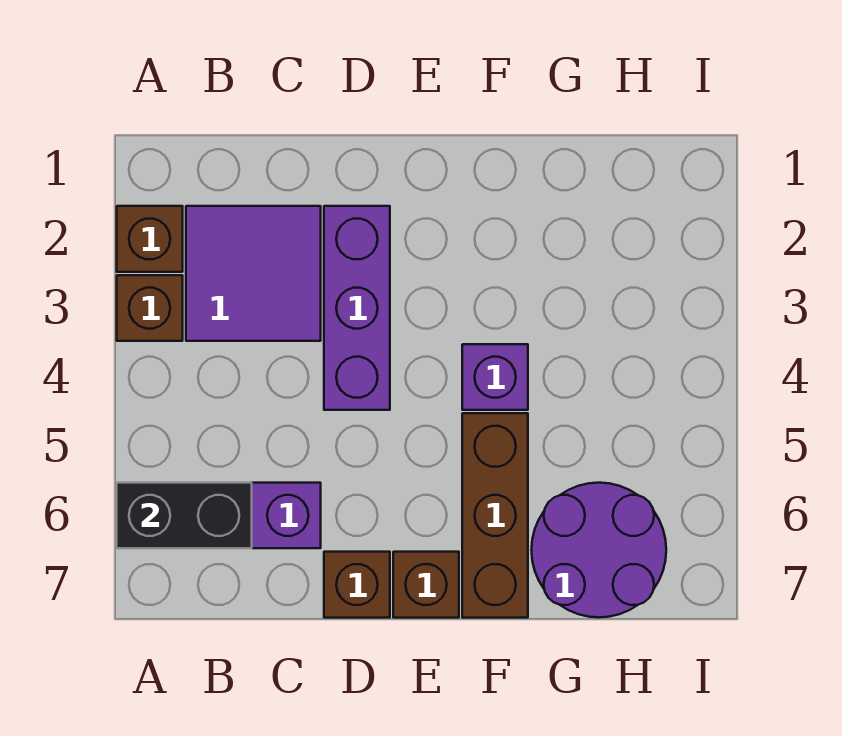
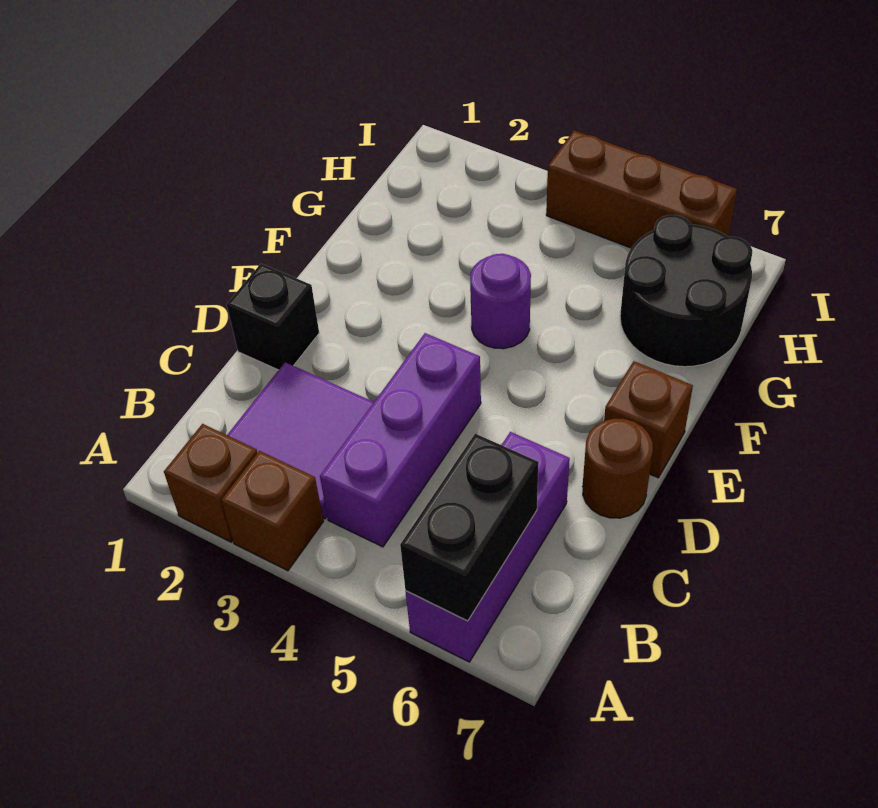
none -> black brick D1 level 1
purple brick D2:D4 level 1 -> purple brick B4:D4 level 1
brown brick D7 level 1 -> brown round brick D7 level 1
purple brick F4 level 1 -> purple round brick F4 level 1
brown brick F5:F7 level 1 -> brown brick I4:I6 level 1
purple round brick G6:H7 level 1 -> black round brick G6:H7 level 1

